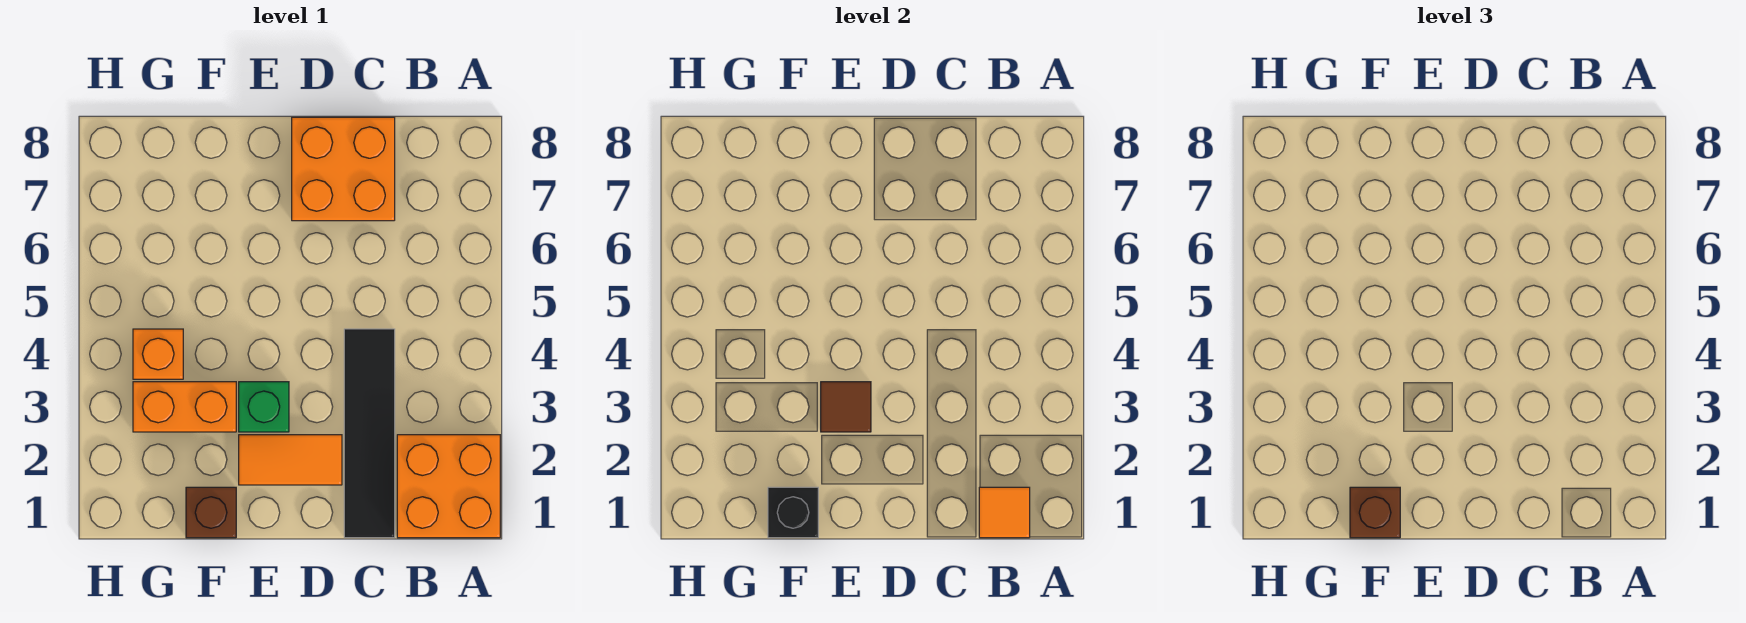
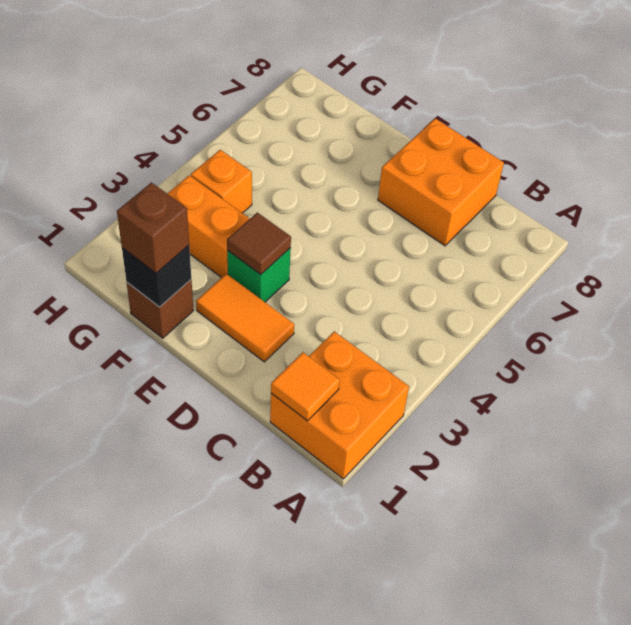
black tile C1:C4 level 1 -> none

